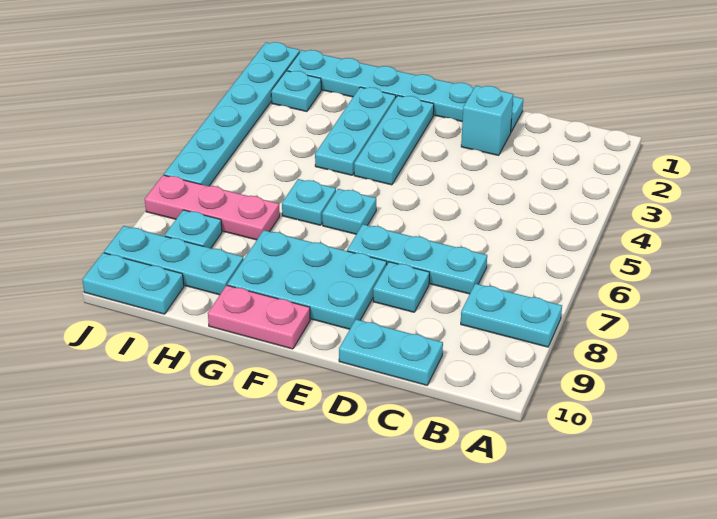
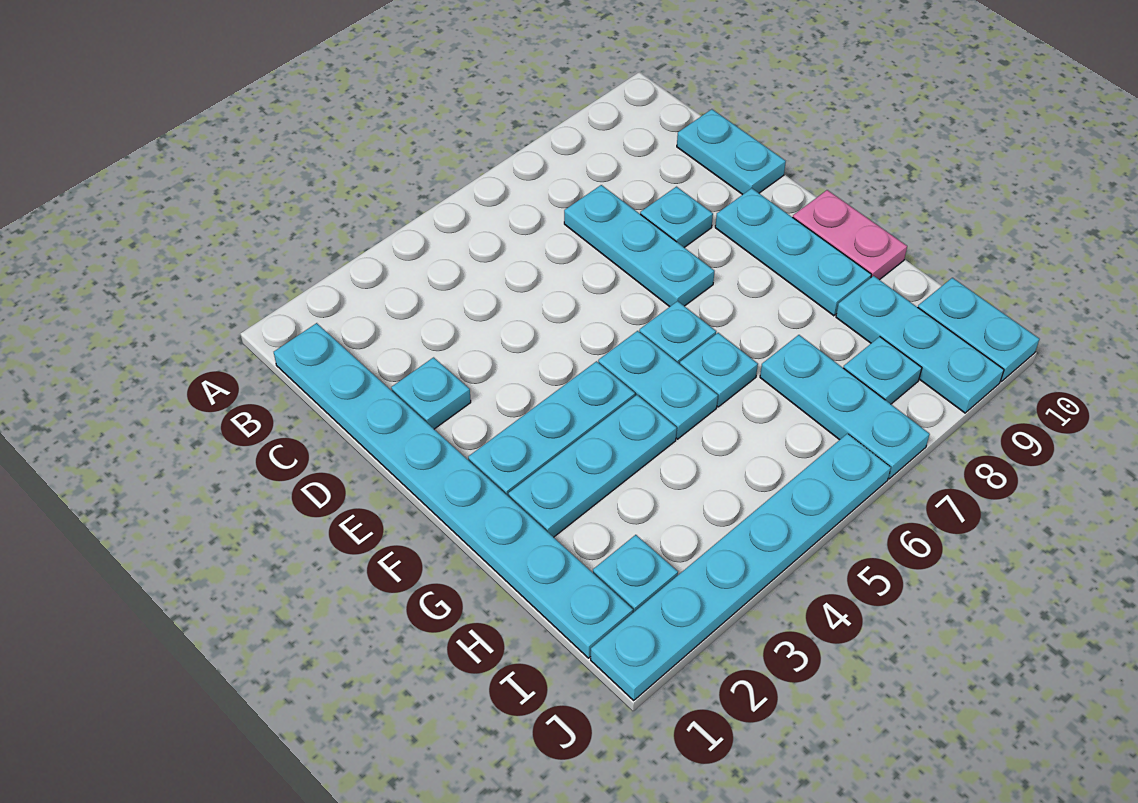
cyan plate A8:B8 level 1 -> cyan plate F5:G5 level 1
cyan plate D1:I1 level 1 -> cyan plate B1:I1 level 1
cyan brick D2 level 1 -> cyan plate D2 level 1
cyan plate E8:G9 level 1 -> cyan plate E9:G9 level 1
pink plate H7:J7 level 1 -> cyan plate H7:J7 level 1

